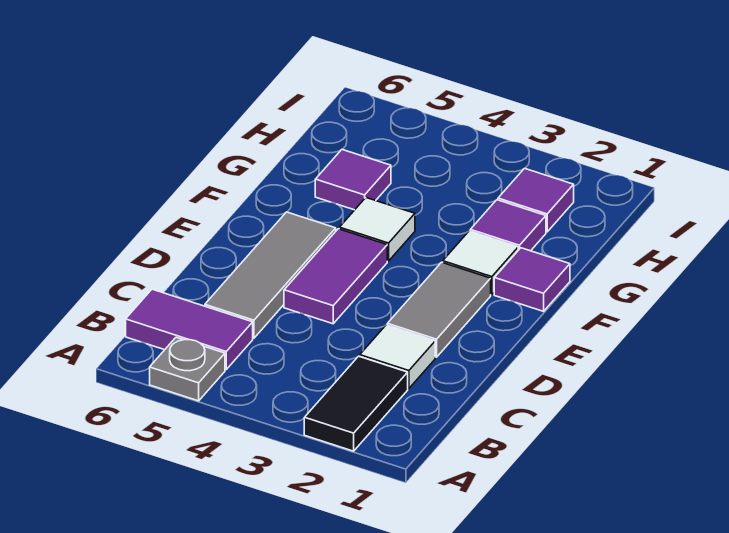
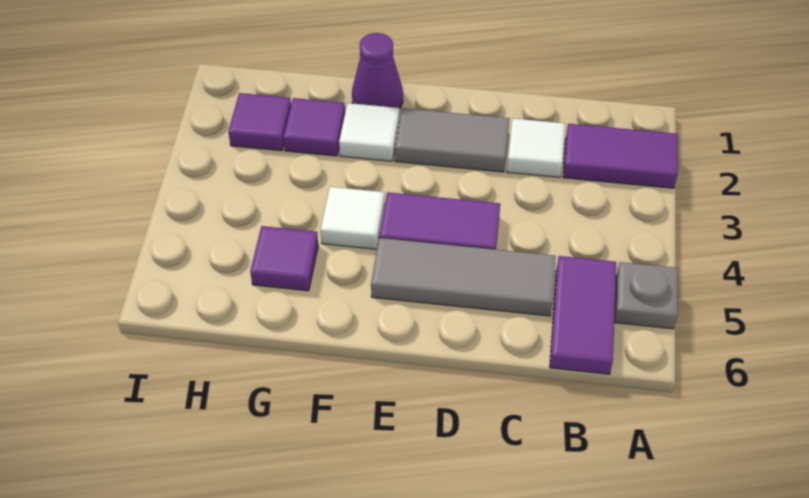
black tile A2:B2 level 1 -> purple tile A2:B2 level 1
purple tile F1 level 1 -> purple cone F1 level 1

